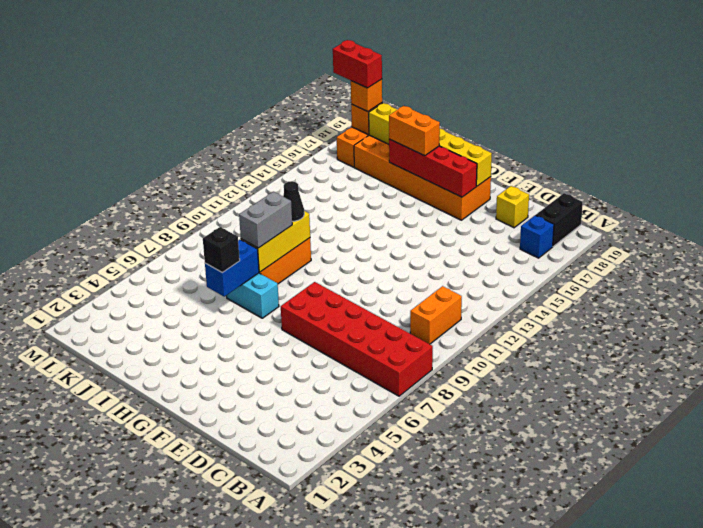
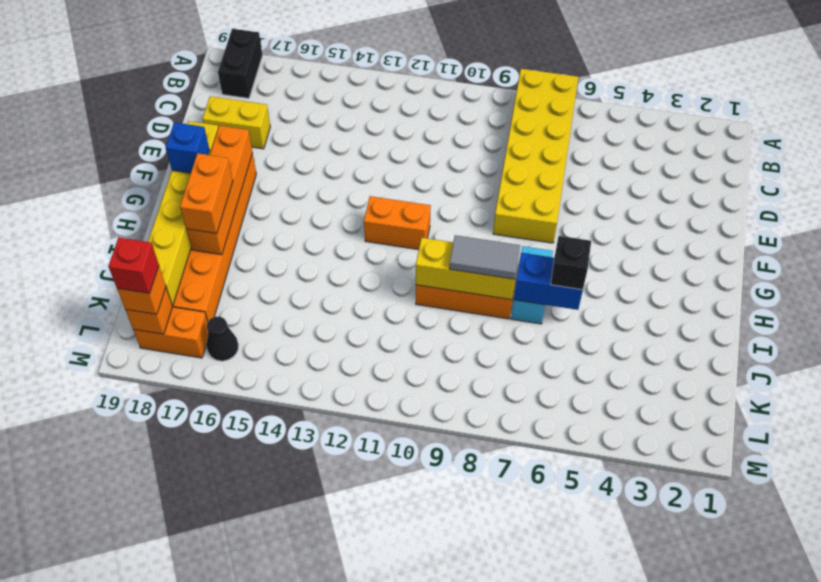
red brick A7:F8 level 1 -> yellow brick A7:F8 level 1
orange brick B10:B11 level 1 -> orange brick G11:G12 level 1
blue brick B17 level 1 -> blue brick G18 level 3
black brick B18:B19 level 1 -> black brick A18:B18 level 1
yellow brick D18 level 1 -> yellow brick D17:D18 level 1
red brick F17:I17 level 2 -> orange brick F17:I17 level 2
grey brick I8:I9 level 3 -> grey tile I8:I9 level 3
black cone I10 level 3 -> black cone L16 level 1
red brick L18:M18 level 4 -> red brick L18 level 4

